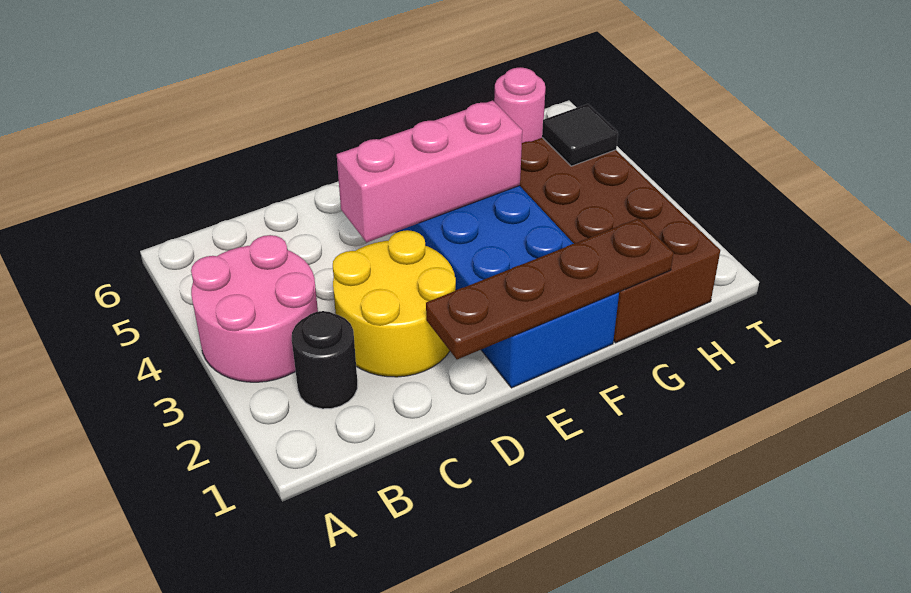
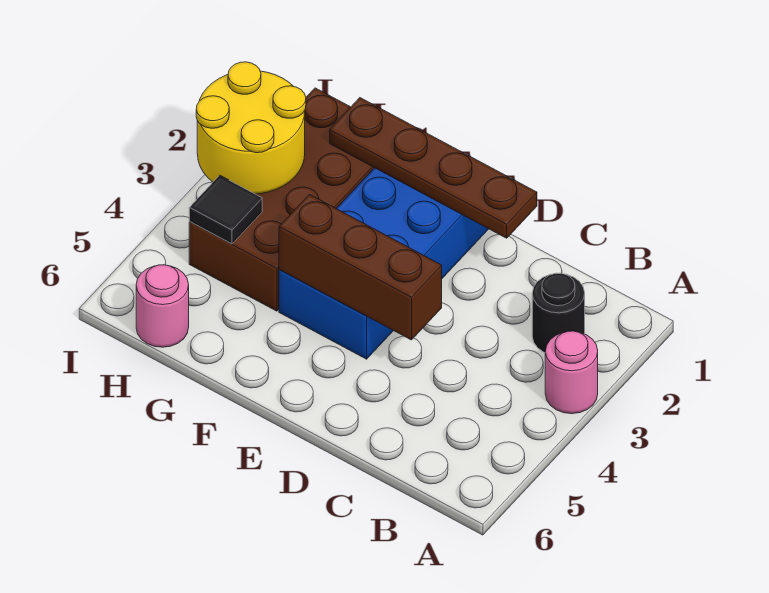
pink round brick A3:B4 level 1 -> pink round brick A3 level 1
yellow round brick C2:D3 level 1 -> yellow round brick H2:I3 level 2
pink brick D4:F4 level 2 -> brown brick D4:F4 level 2

